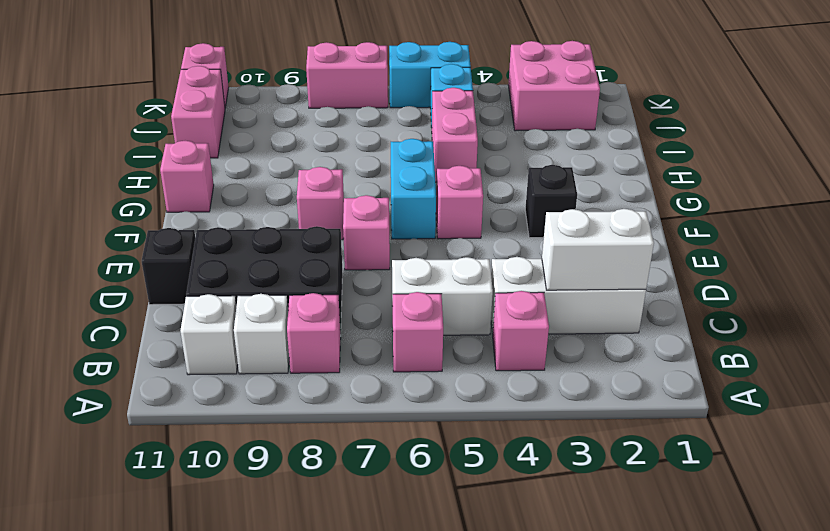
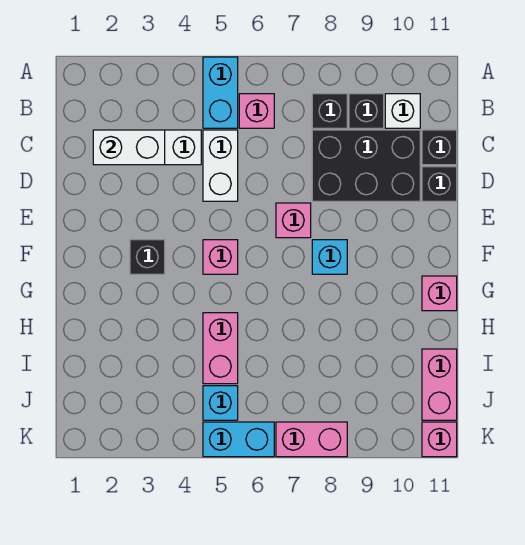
pink brick B4 level 1 -> none
pink brick B8 level 1 -> black brick B8 level 1
white brick B9 level 1 -> black brick B9 level 1
white brick C5:C6 level 1 -> white brick C5:D5 level 1
none -> black brick C11 level 1
cyan brick F6:G6 level 1 -> cyan brick A5:B5 level 1
pink brick F8 level 1 -> cyan brick F8 level 1
pink brick J2:K3 level 1 -> none

